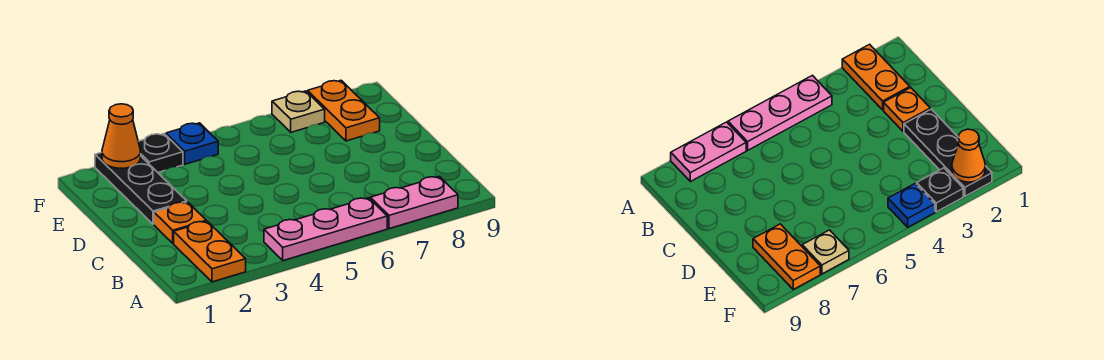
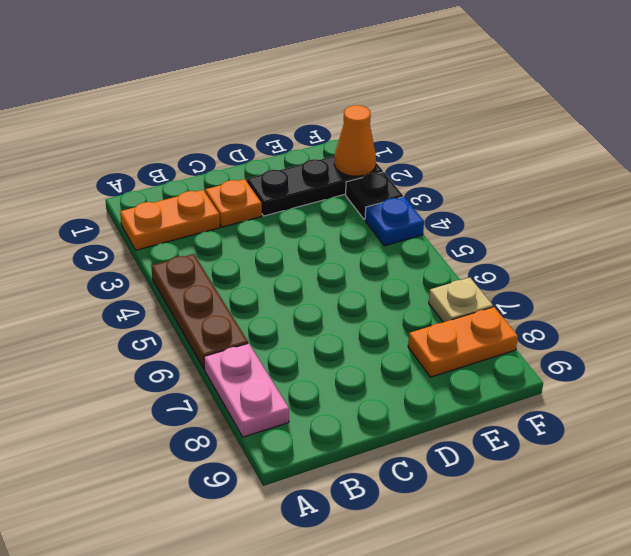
pink plate A4:A6 level 1 -> brown plate A4:A6 level 1

